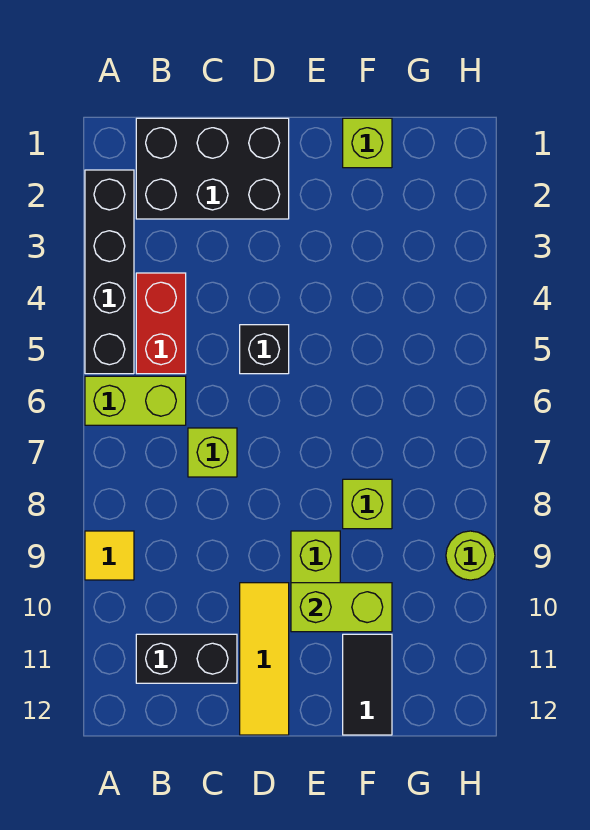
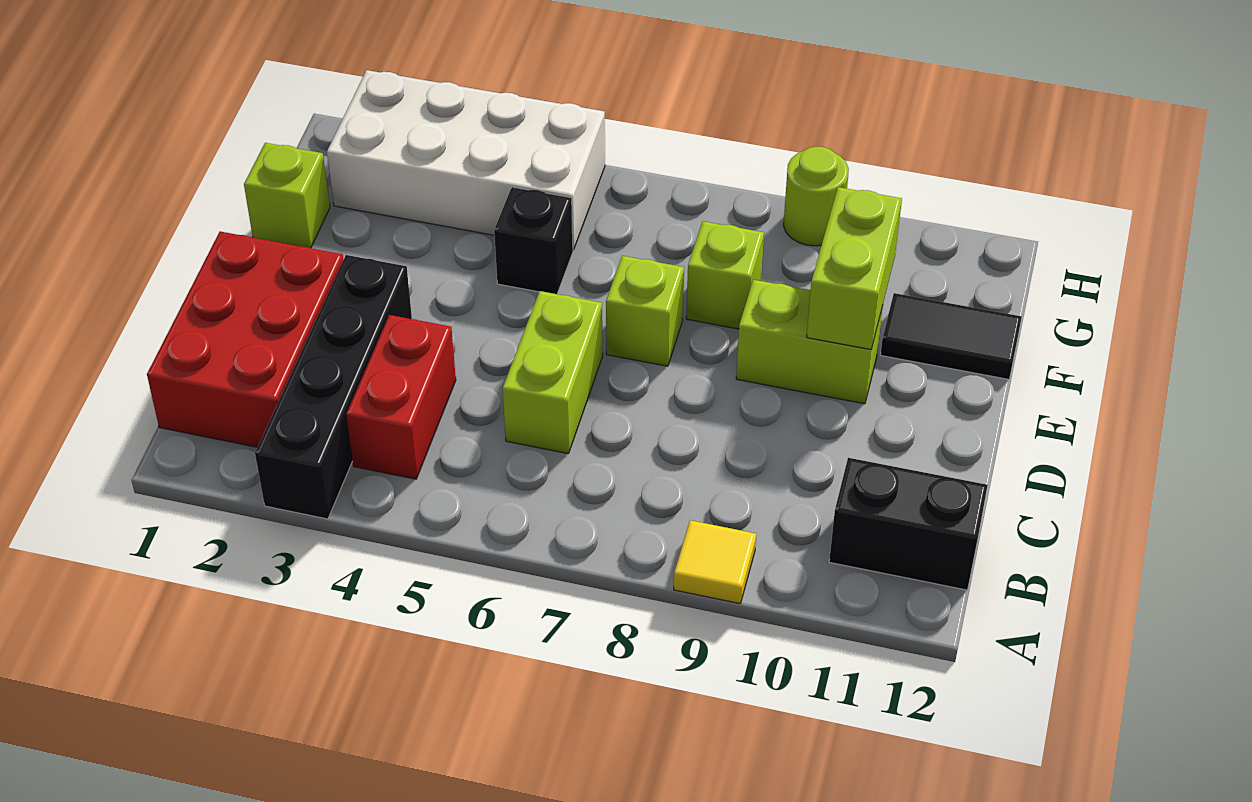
black brick A2:A5 level 1 -> black brick A3:D3 level 1
lime brick A6:B6 level 1 -> lime brick C6:D6 level 1
black brick B1:D2 level 1 -> red brick B1:D2 level 1
red brick B4:B5 level 1 -> red brick B4:C4 level 1
black brick B11:C11 level 1 -> black brick B11:B12 level 1
lime brick C7 level 1 -> lime brick E7 level 1
black brick D5 level 1 -> black brick F5 level 1
yellow tile D10:D12 level 1 -> none
none -> white brick G2:H5 level 1

